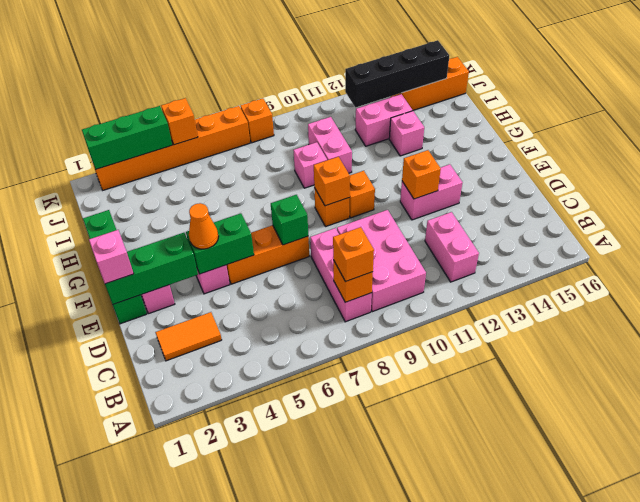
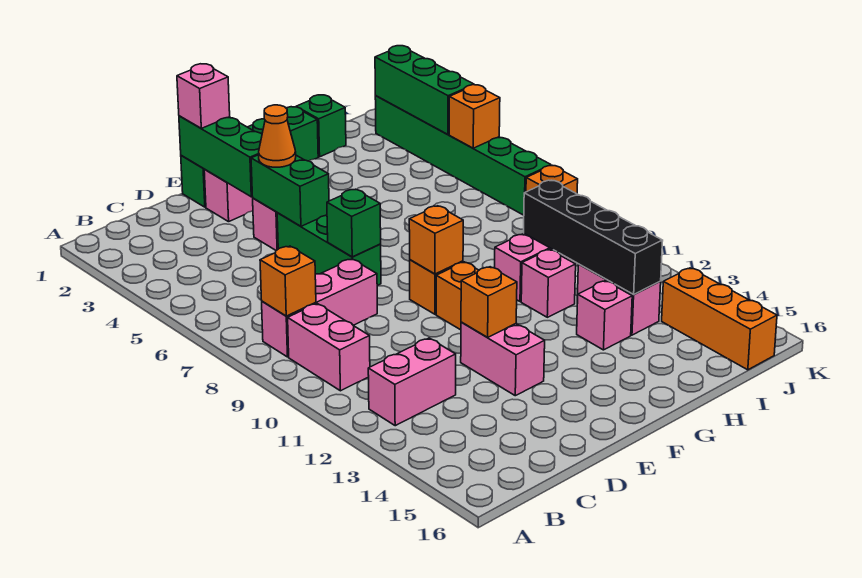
orange brick B8 level 3 -> none
pink brick B9:D10 level 1 -> pink brick B9:B10 level 1
orange tile C2:C3 level 1 -> none
orange brick E5:E7 level 1 -> green brick E5:E7 level 1
pink brick H9 level 1 -> pink brick H11 level 1
none -> green brick I1 level 1
black brick J12:J15 level 2 -> black brick I10:I13 level 2
orange brick K2:K7 level 1 -> green brick K2:K7 level 1

